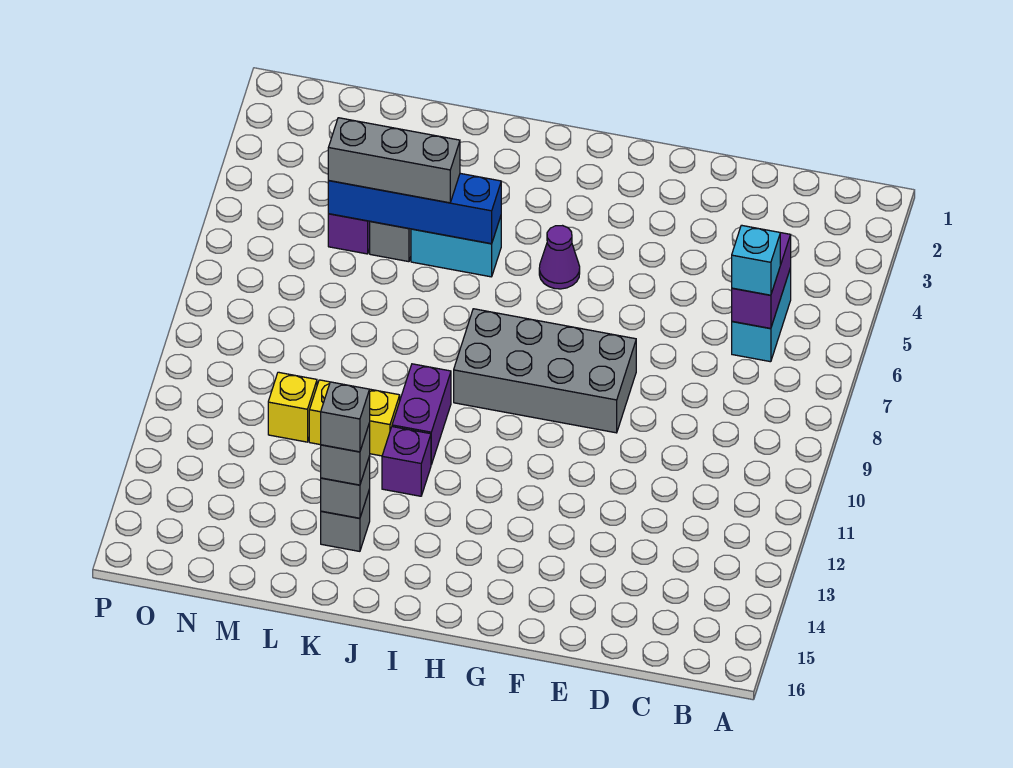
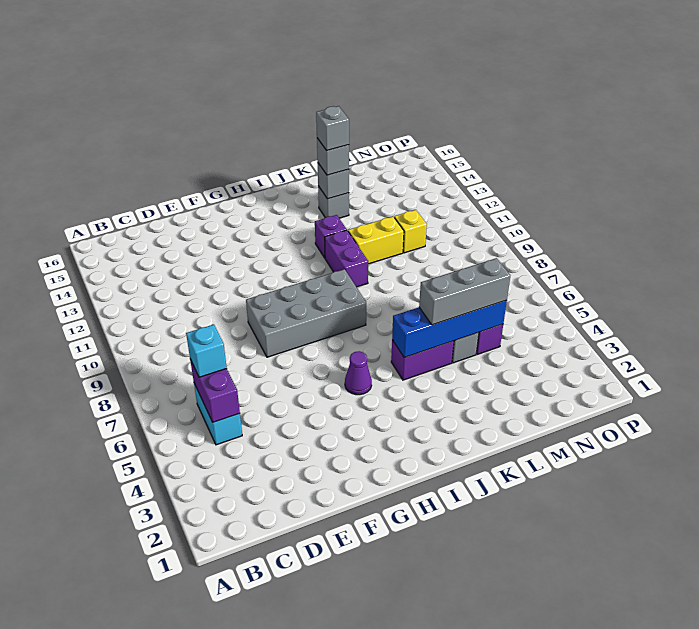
cyan brick J5:K5 level 1 -> purple brick J5:K5 level 1

